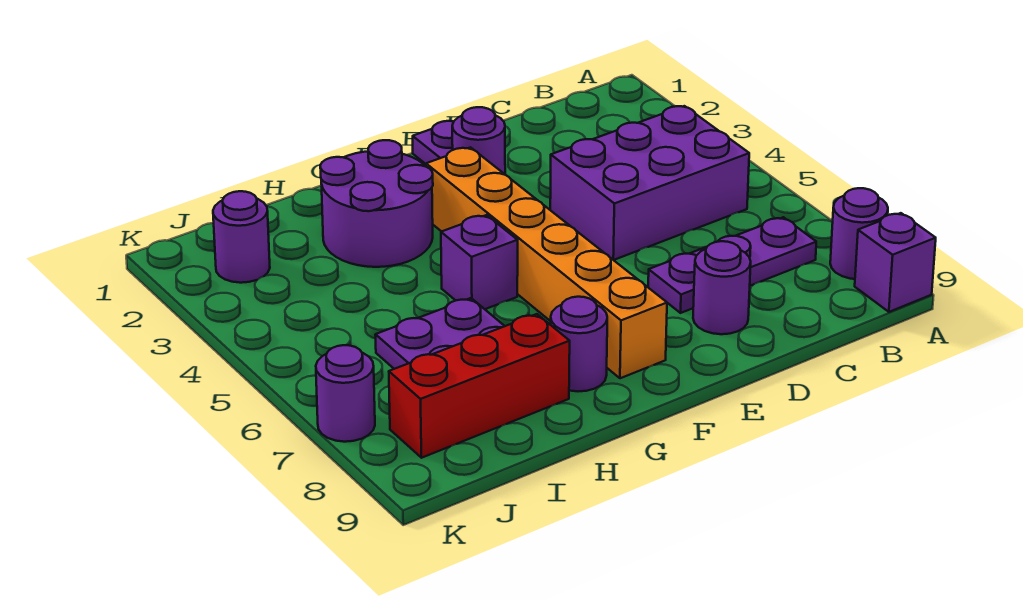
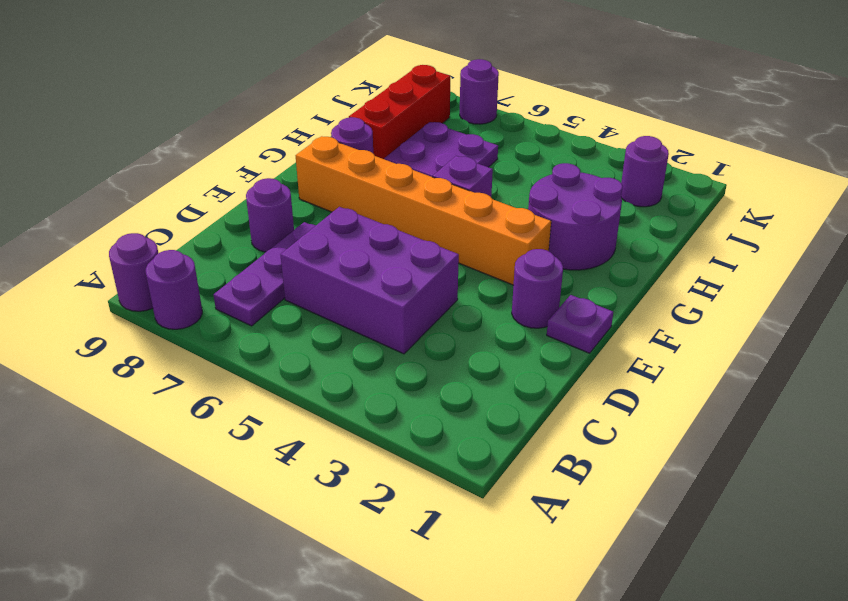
purple brick A9 level 1 -> purple round brick A9 level 1
purple brick B4:D5 level 1 -> purple brick C4:D6 level 1

